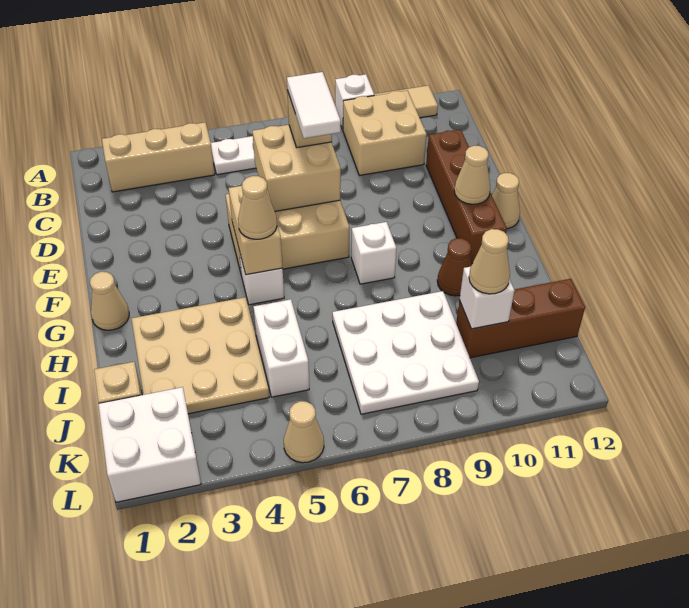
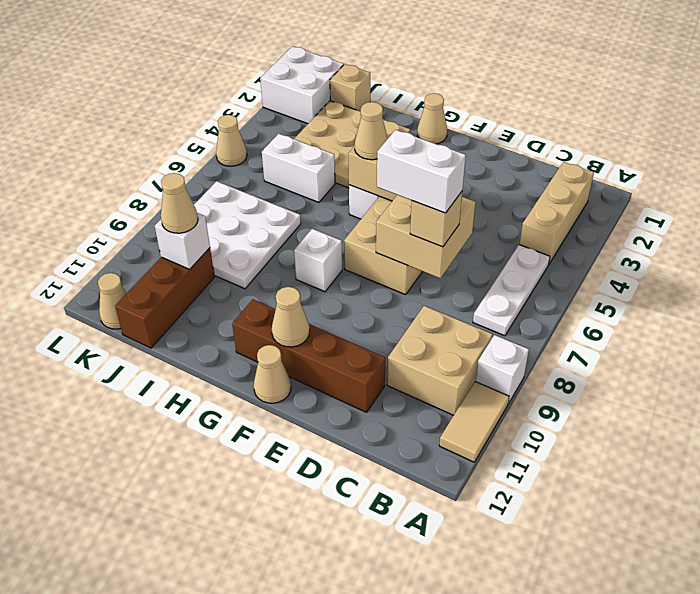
white tile D7:E7 level 4 -> white brick D7:E7 level 4
brown cone H10 level 1 -> none
none -> tan cone K12 level 1

